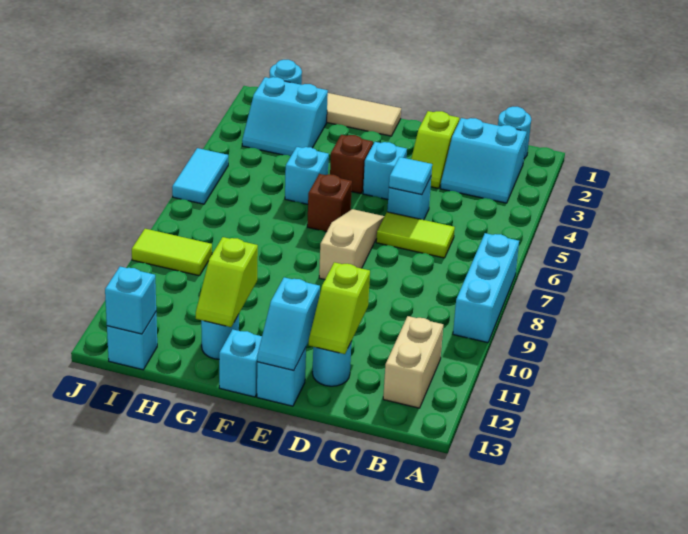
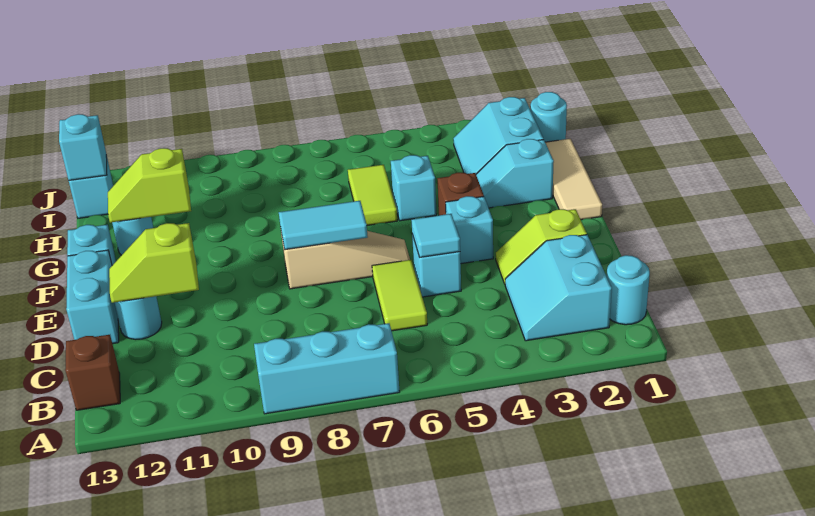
tan brick B11:B12 level 1 -> none
cyan slope E12:E13 level 2 top 12 -> cyan slope G2:G3 level 1 top 2
cyan brick E13 level 1 -> cyan brick D13:E13 level 1
brown brick F6 level 1 -> brown brick B13 level 1
lime tile I9:J9 level 1 -> lime tile G6:H6 level 1
cyan tile J5:J6 level 1 -> cyan tile E7:E8 level 2

